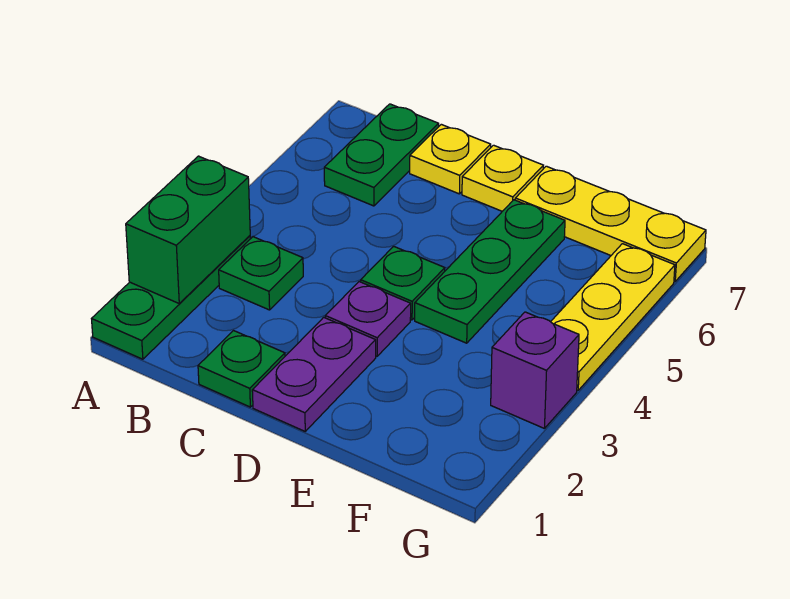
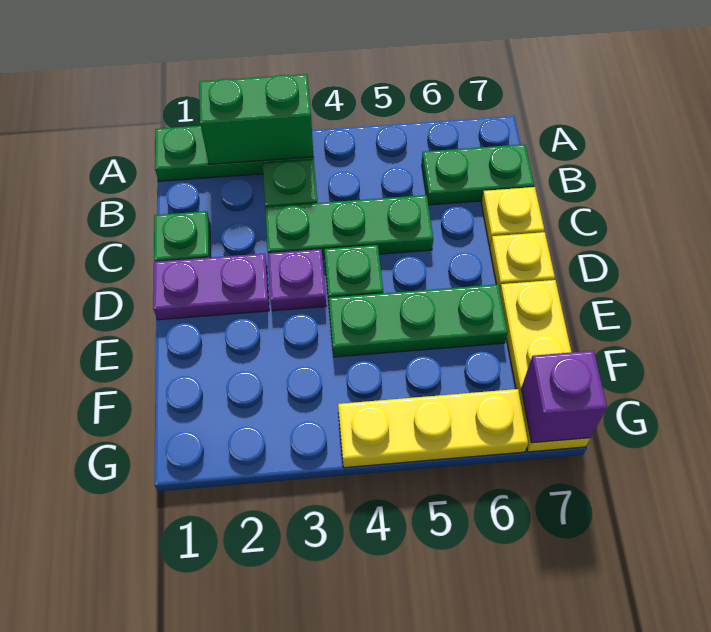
none -> green plate C3:C5 level 1
purple brick G3 level 1 -> purple brick G7 level 2

